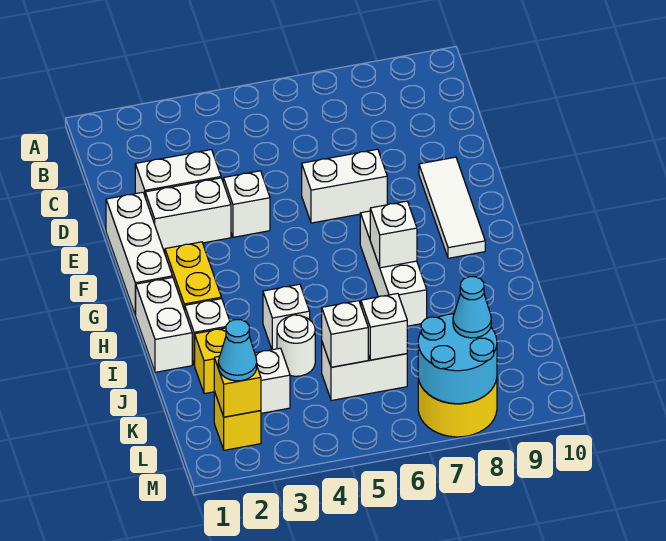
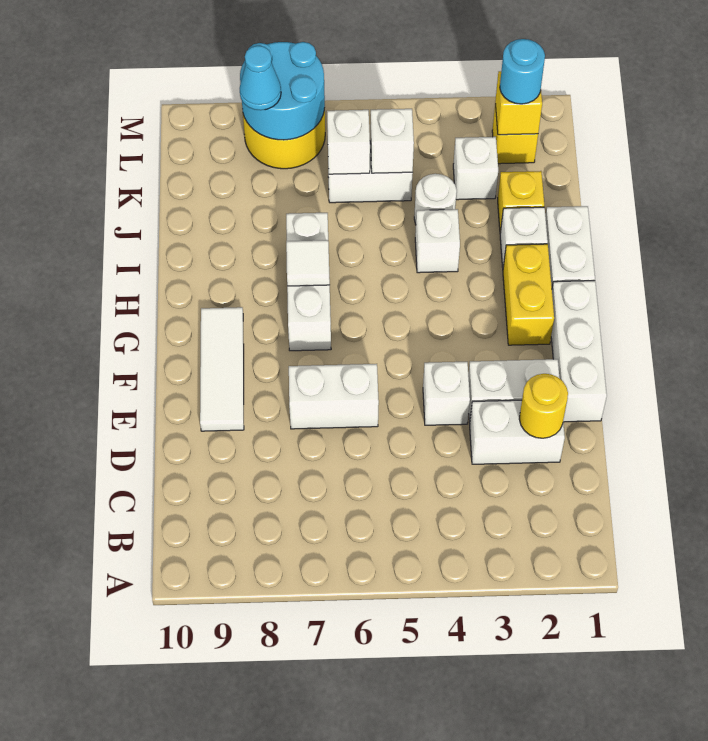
none -> yellow round brick D2 level 2
white brick H7 level 2 -> white tile H7 level 2
cyan cone L2 level 3 -> cyan round brick L2 level 3

